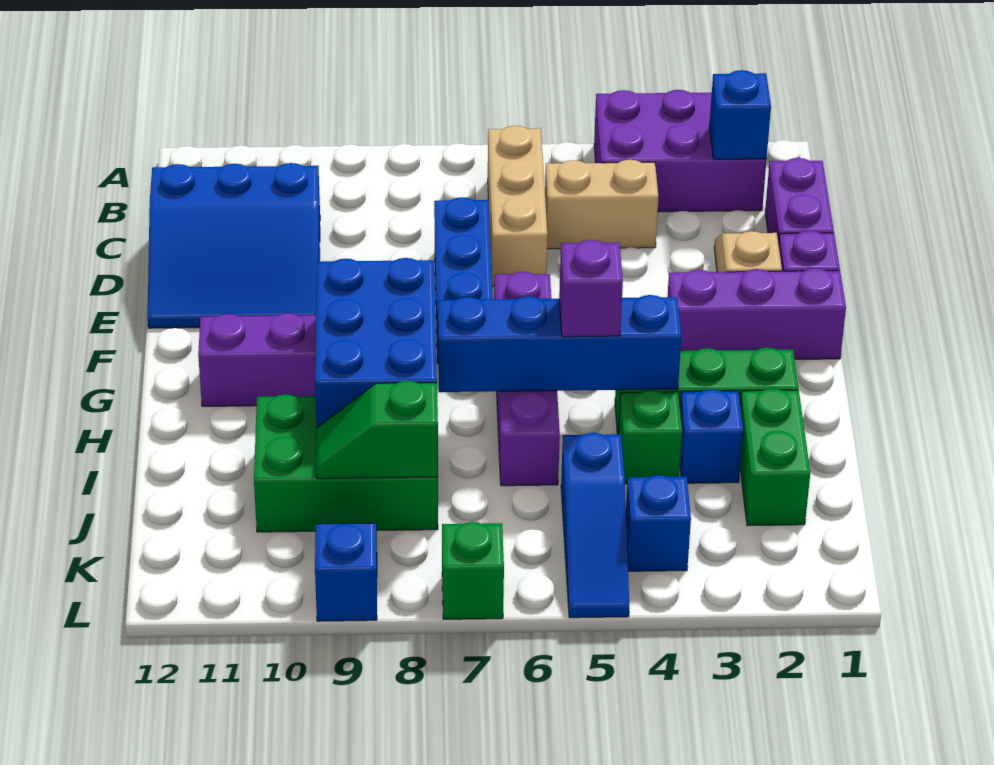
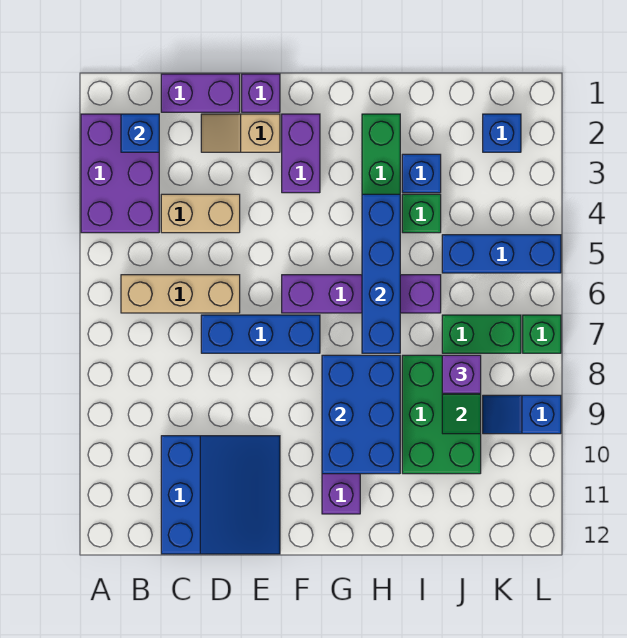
tan brick C4:C5 level 1 -> tan brick C4:D4 level 1
purple brick F1:F3 level 1 -> purple brick F2:F3 level 1
blue brick G8:I9 level 2 -> blue brick G8:H10 level 2
purple brick H5 level 3 -> purple brick J8 level 3
green brick I2:J2 level 1 -> green brick J7:K7 level 1
blue slope J5:L5 level 1 top J -> blue brick J5:L5 level 1
blue brick K4 level 1 -> blue brick K2 level 1

